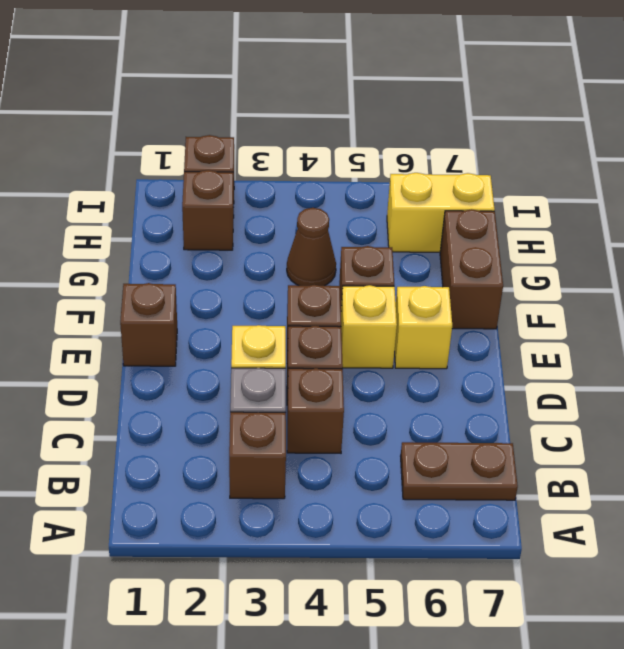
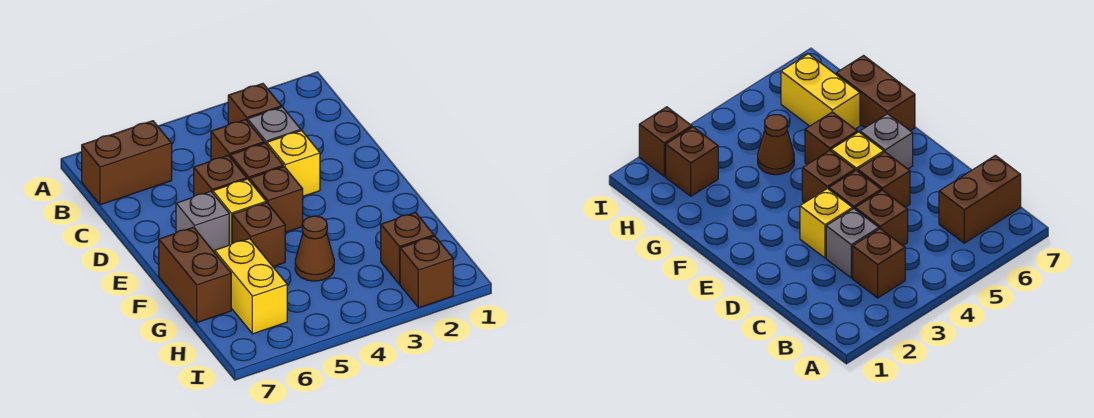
brown plate B6:B7 level 1 -> brown brick B6:B7 level 1
brown brick E1 level 1 -> brown brick D5 level 1
yellow brick E6 level 1 -> grey brick E6 level 1
yellow brick H6:H7 level 1 -> yellow brick G6:H6 level 1

